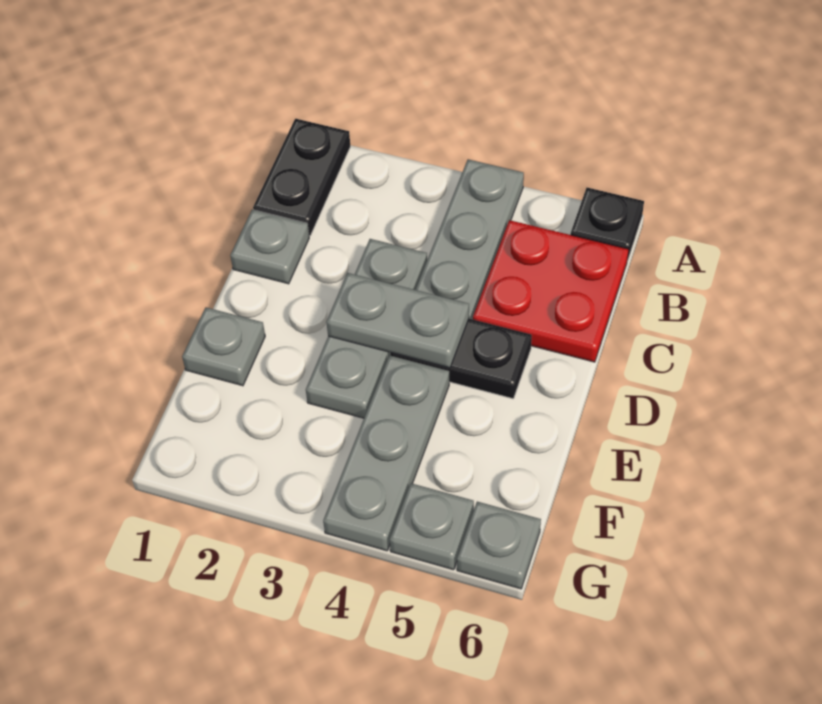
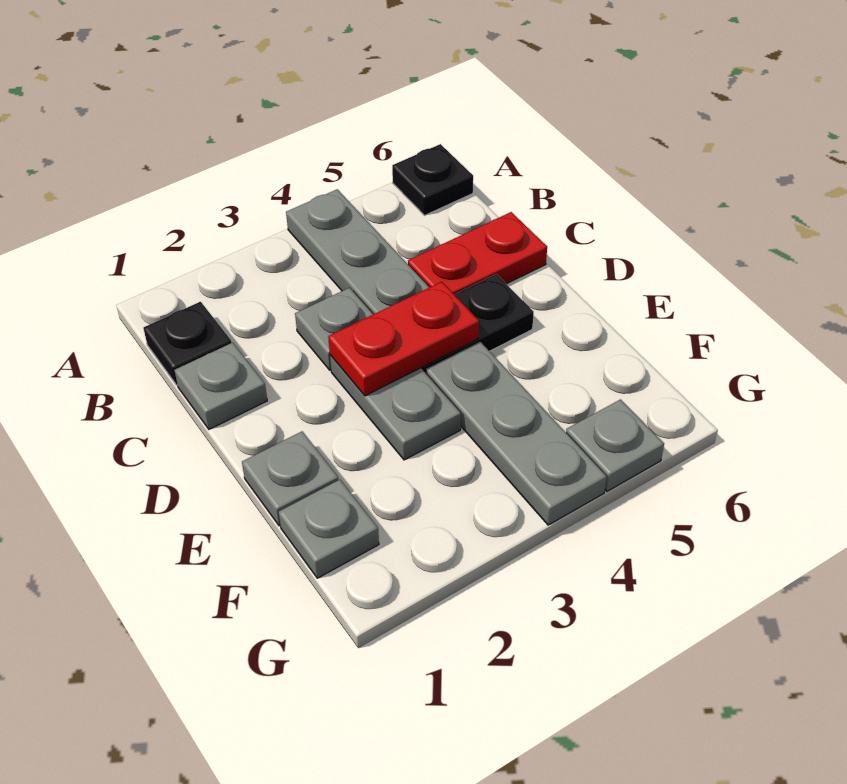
black plate A1:B1 level 1 -> black plate B1 level 1
red plate B5:C6 level 1 -> red plate C5:C6 level 1
grey plate D3:D4 level 2 -> red plate D3:D4 level 2
grey plate G6 level 1 -> grey plate F1 level 1

